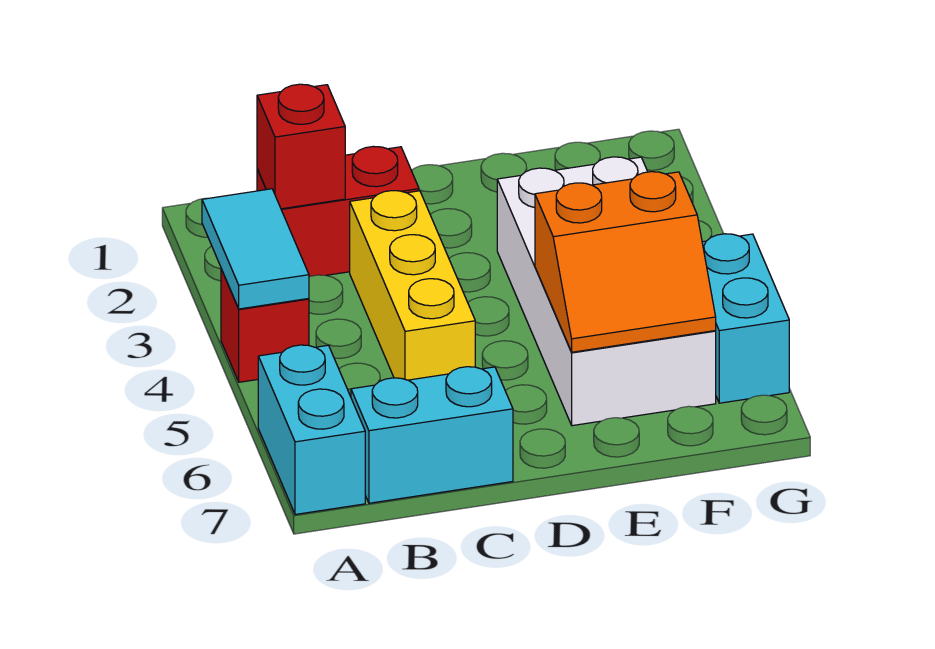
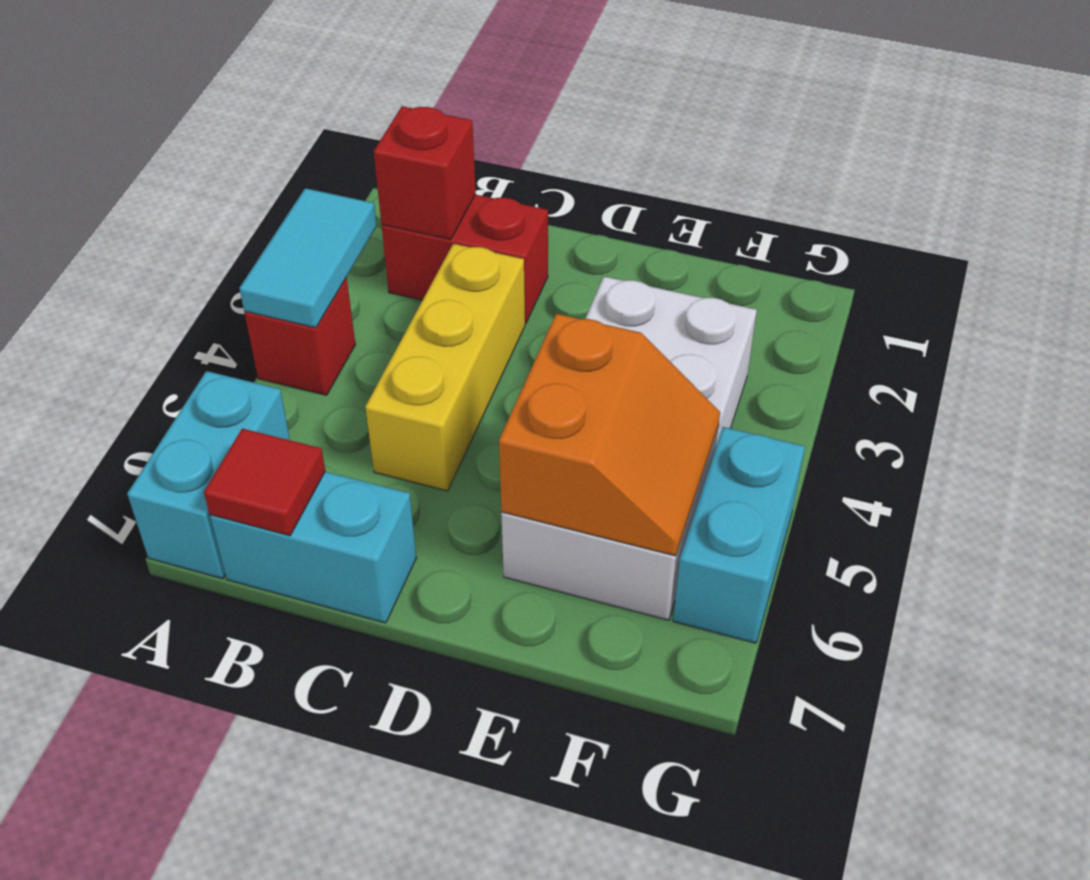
none -> red tile B7 level 2
orange slope E5:F6 level 2 top 5 -> orange slope E5:F6 level 2 top E

